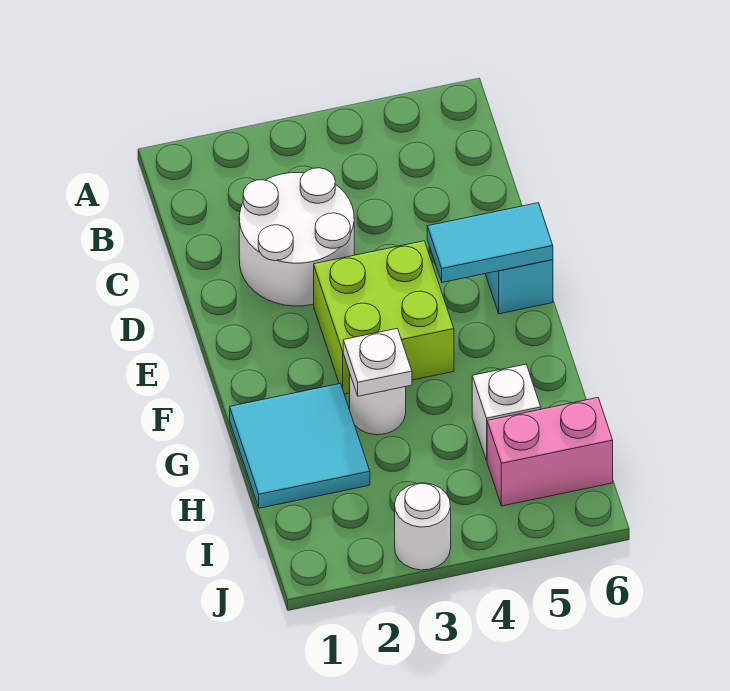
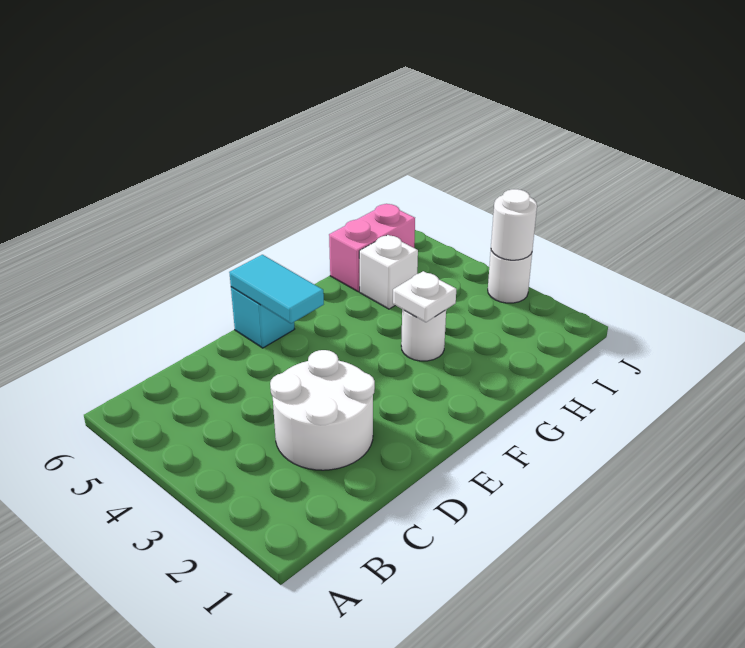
lime brick E3:F4 level 1 -> none
cyan tile G1:H2 level 1 -> none
pink brick I5:I6 level 1 -> pink brick H6:I6 level 1
none -> white round brick J3 level 2

